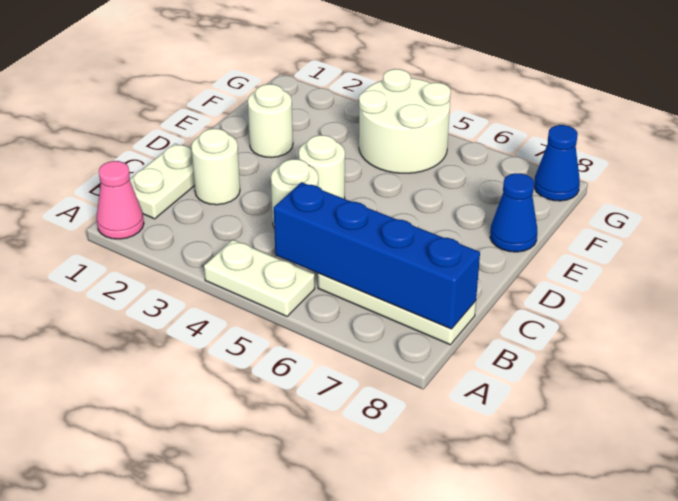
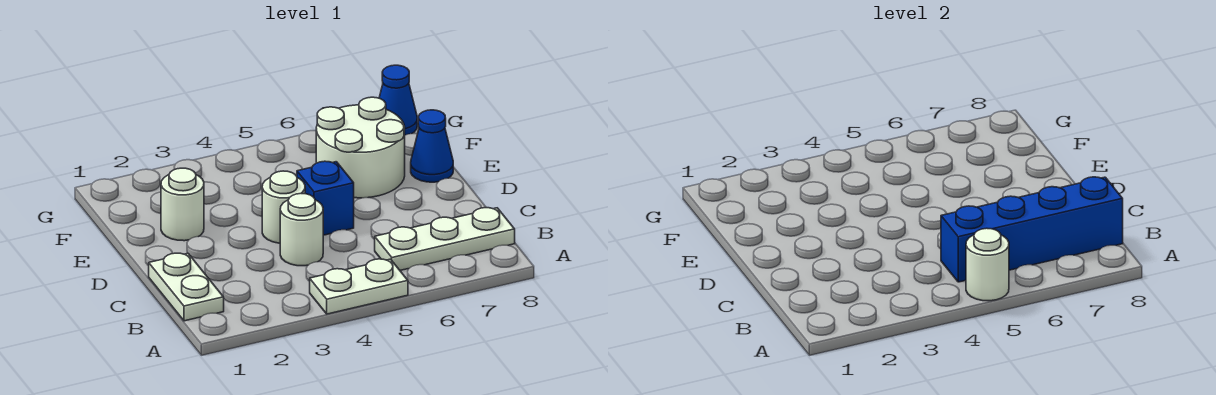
pink cone A1 level 1 -> none
white round brick C2 level 1 -> white round brick A5 level 2
none -> blue brick D5 level 1
white round brick F4:G5 level 1 -> white round brick E6:F7 level 1

